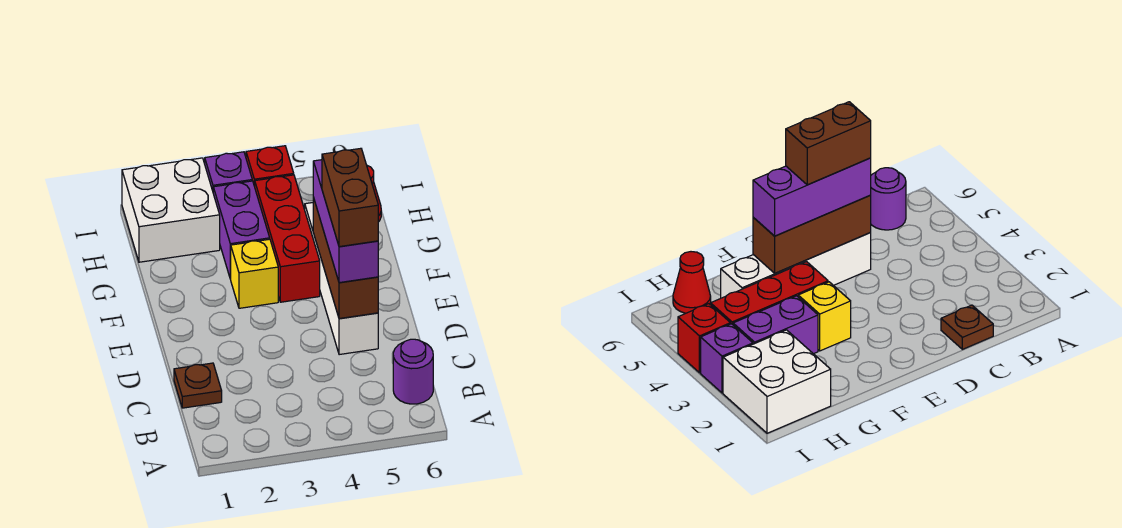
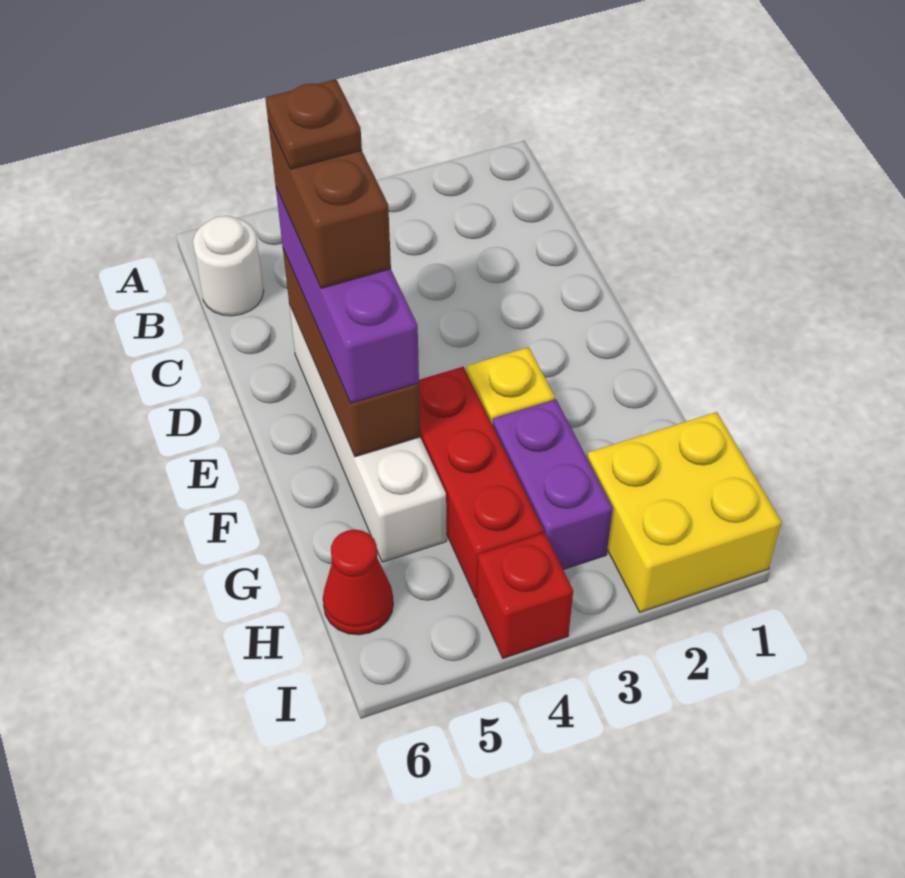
purple round brick B6 level 1 -> white round brick B6 level 1
brown plate C1 level 1 -> brown plate D5 level 5
white brick H1:I2 level 1 -> yellow brick H1:I2 level 1
purple brick I3 level 1 -> none

